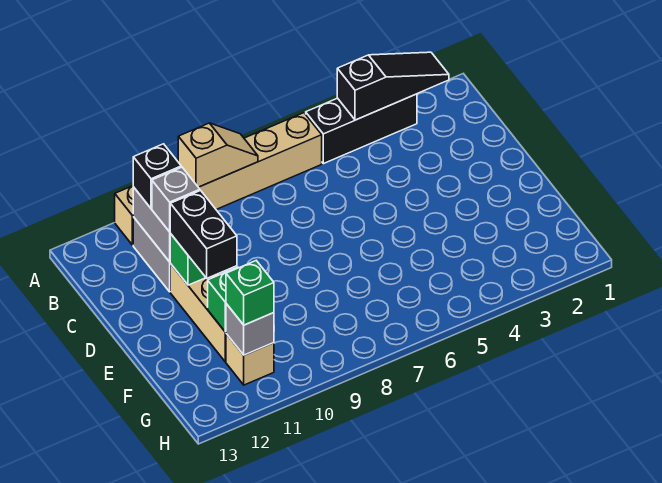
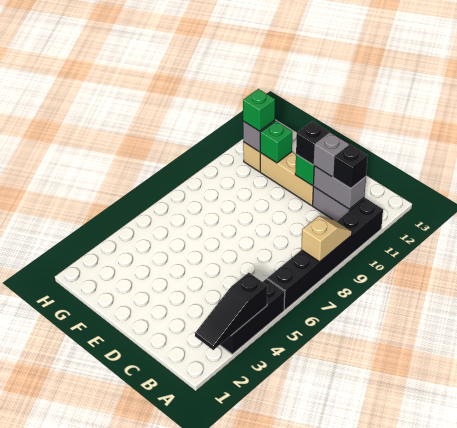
tan brick A6:A11 level 1 -> black brick A6:A11 level 1
tan slope A8:A9 level 2 top 9 -> tan slope A8:A9 level 2 top 8
black brick D11:E11 level 3 -> black brick D11 level 3

